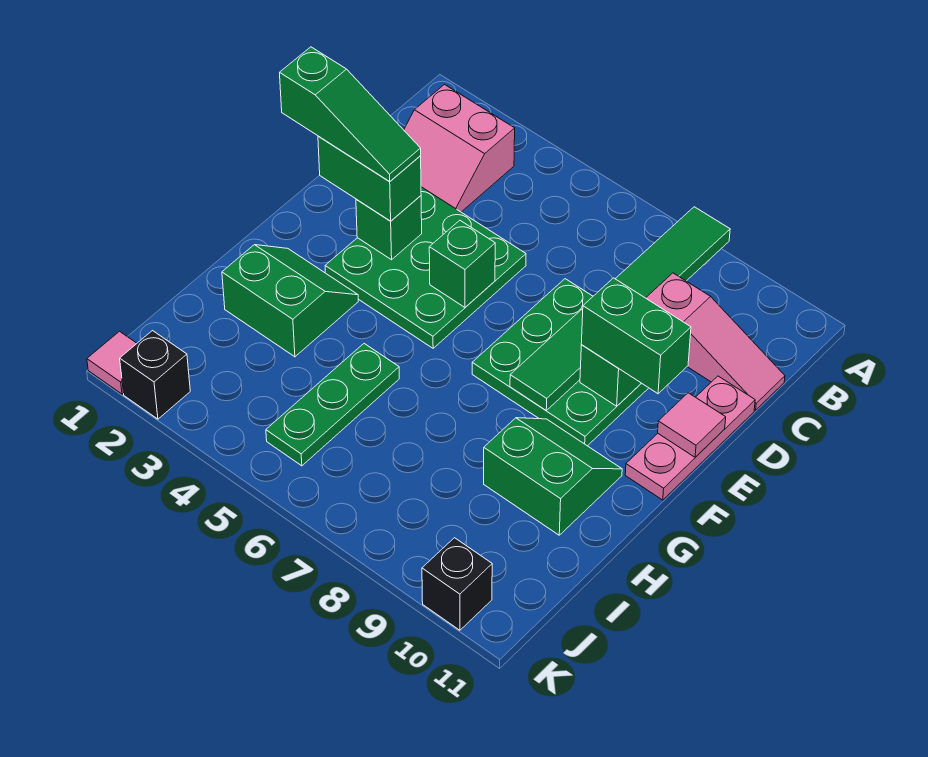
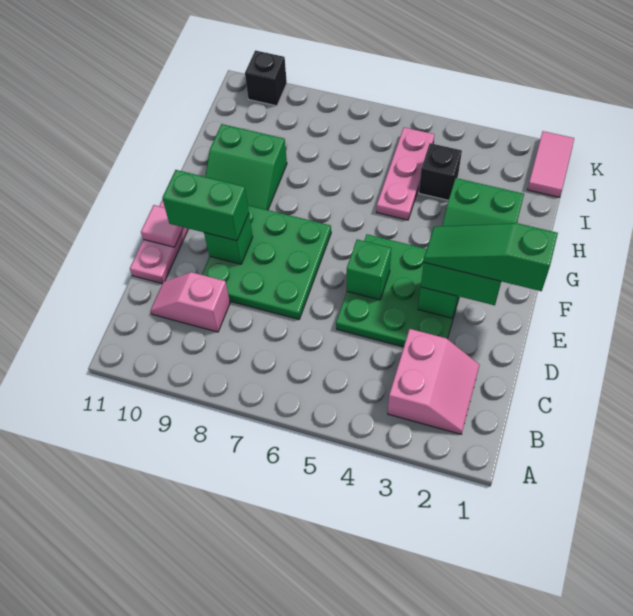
green tile A8:F8 level 2 -> none
pink slope B2:C3 level 1 top B -> pink slope B2:C3 level 1 top 3
pink slope C9:C11 level 1 top 9 -> pink slope C9:C10 level 1 top 9
green plate H5:J5 level 1 -> pink plate H5:J5 level 1
pink tile K1 level 1 -> pink tile J1:K1 level 1
black brick K2 level 1 -> black brick I4 level 1

